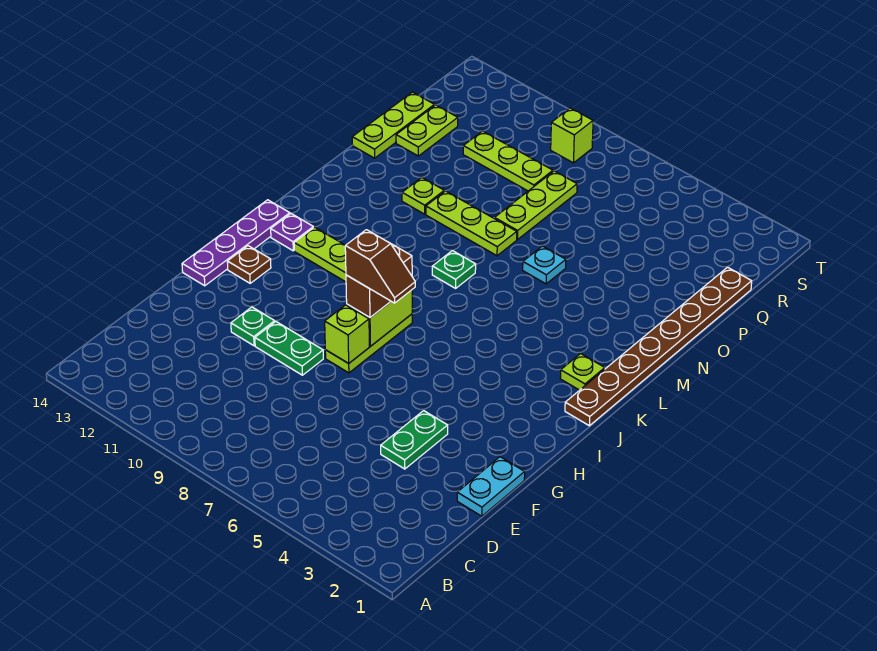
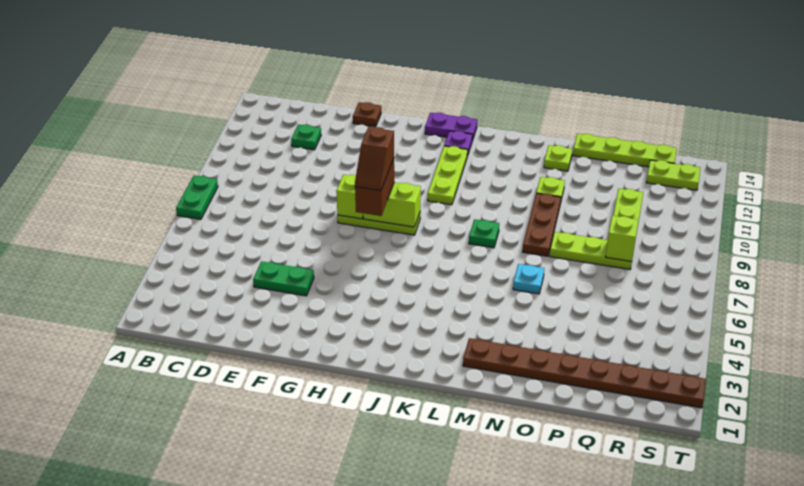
cyan plate E1:F1 level 1 -> none
green plate F9:F10 level 1 -> green plate A7:A8 level 1
green plate F11 level 1 -> green plate D12 level 1
purple plate G14:J14 level 1 -> purple plate I14:J14 level 1
brown brick H8:I8 level 3 -> brown brick H7:H8 level 3
brown plate H13 level 1 -> brown plate F14 level 1
brown plate J1:Q1 level 1 -> brown plate M2:T2 level 1
lime plate K2 level 1 -> lime plate N13 level 1
lime plate N8:N10 level 1 -> brown plate N8:N10 level 1
lime plate O14:Q14 level 1 -> lime plate O14:R14 level 1
lime plate P13:Q13 level 1 -> lime plate R13:S13 level 1
lime brick S9 level 1 -> lime brick Q8 level 2

